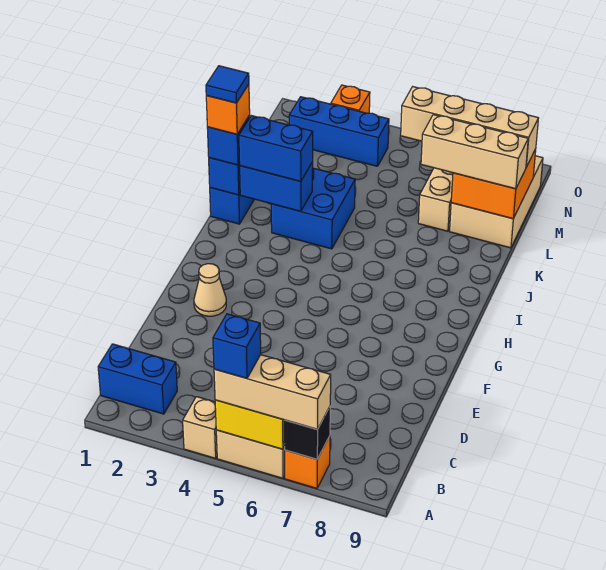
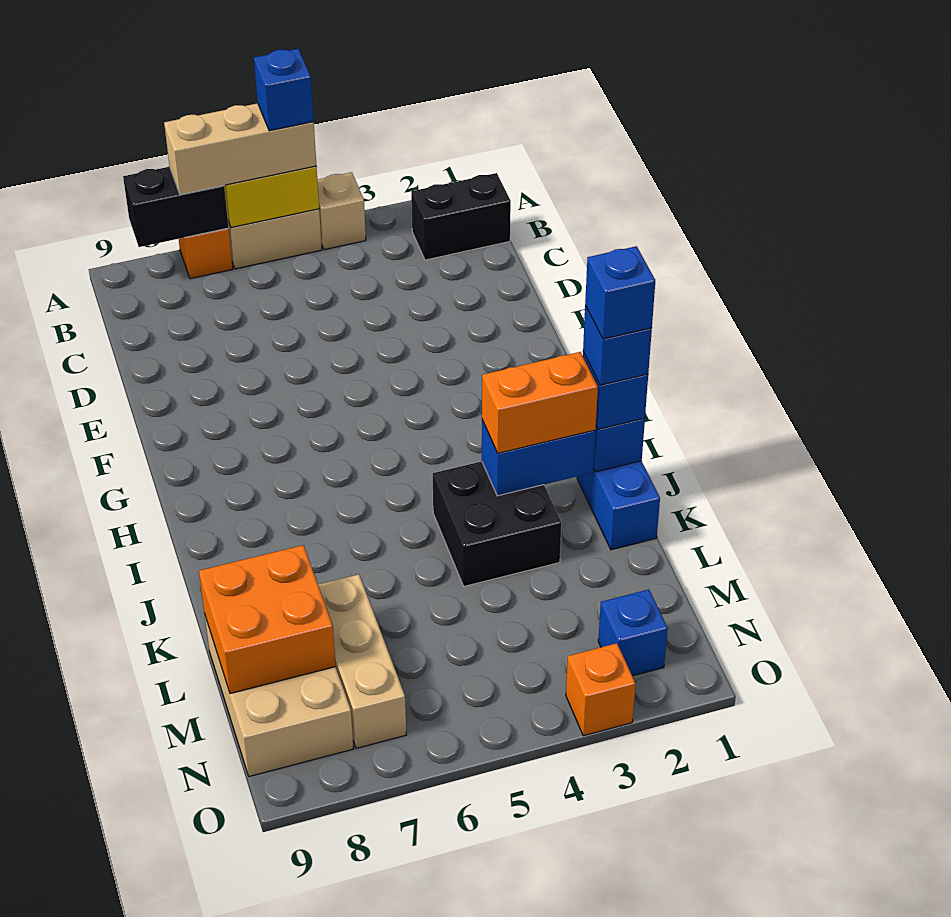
black brick A7 level 2 -> black brick A7:A8 level 2
blue brick B1:B2 level 1 -> black brick B1:B2 level 1
tan cone F2 level 1 -> none
orange brick J1 level 4 -> blue brick J1 level 4
blue tile J1 level 5 -> blue brick J1 level 5
blue brick J2:J3 level 3 -> orange brick J2:J3 level 3
blue brick J3:K4 level 1 -> black brick J3:K4 level 1
tan brick L7:L9 level 3 -> none
tan brick M6:M9 level 3 -> none
blue brick N2:N4 level 1 -> blue brick N2 level 1

